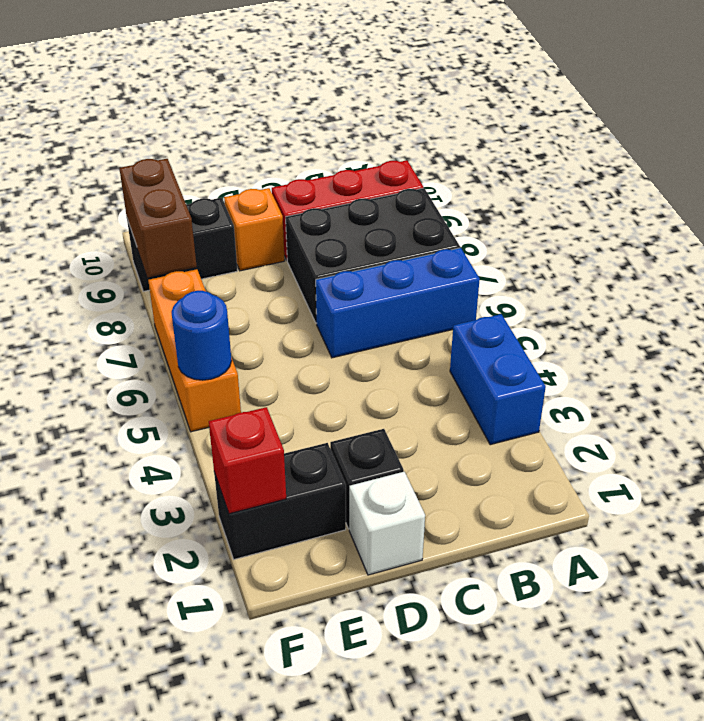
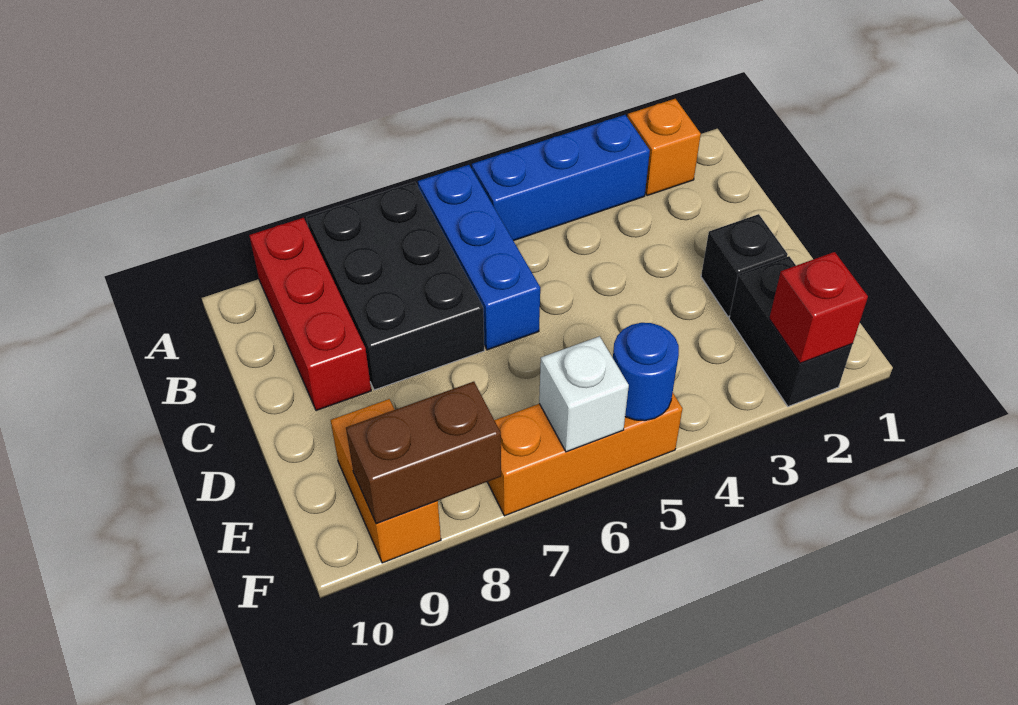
blue brick A3:A4 level 1 -> blue brick A3:A5 level 1
white brick D1 level 1 -> white brick F6 level 2
orange brick D9 level 1 -> orange brick A2 level 1
black brick E9:F9 level 1 -> orange brick E9:F9 level 1

